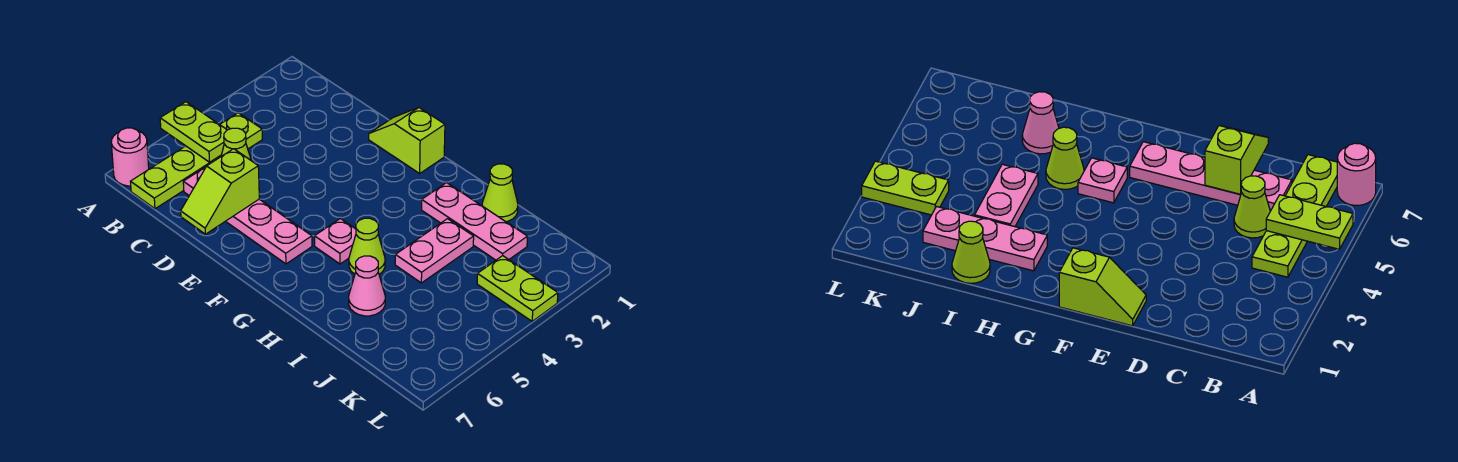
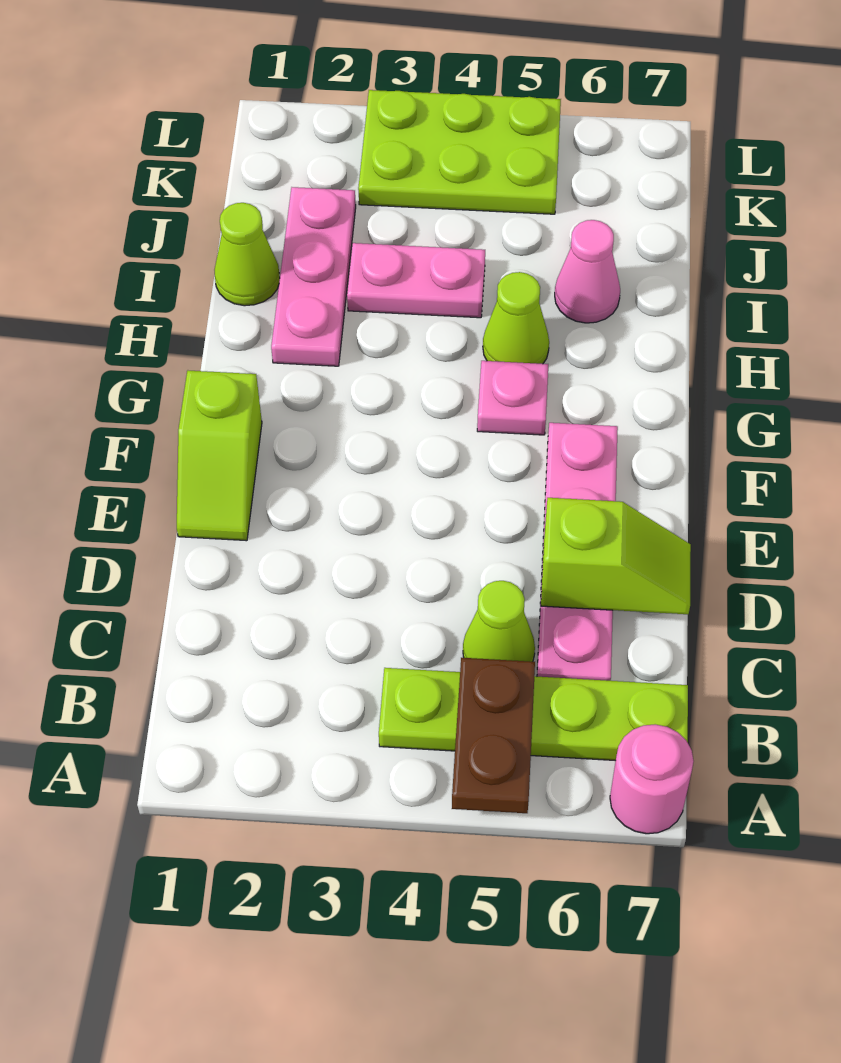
lime plate A5:B5 level 2 -> brown plate A5:B5 level 2
lime plate K3:L3 level 1 -> lime plate K3:L5 level 1

